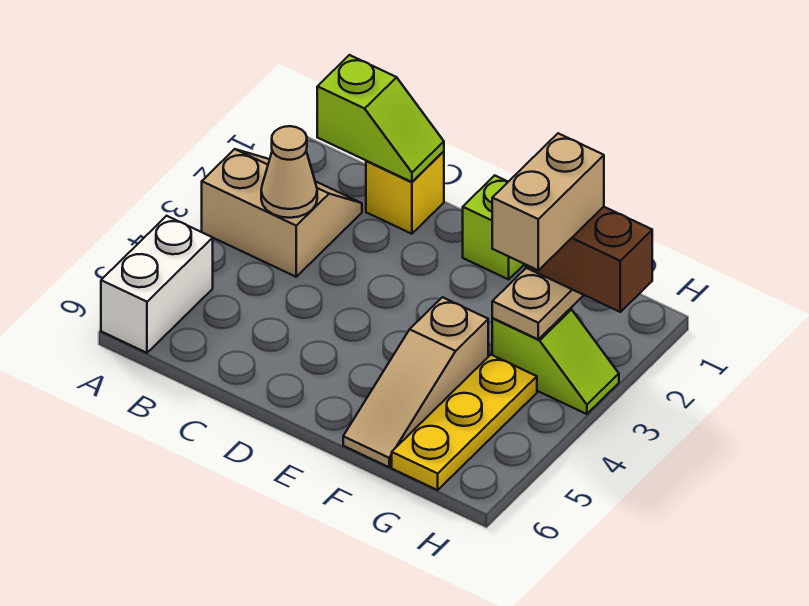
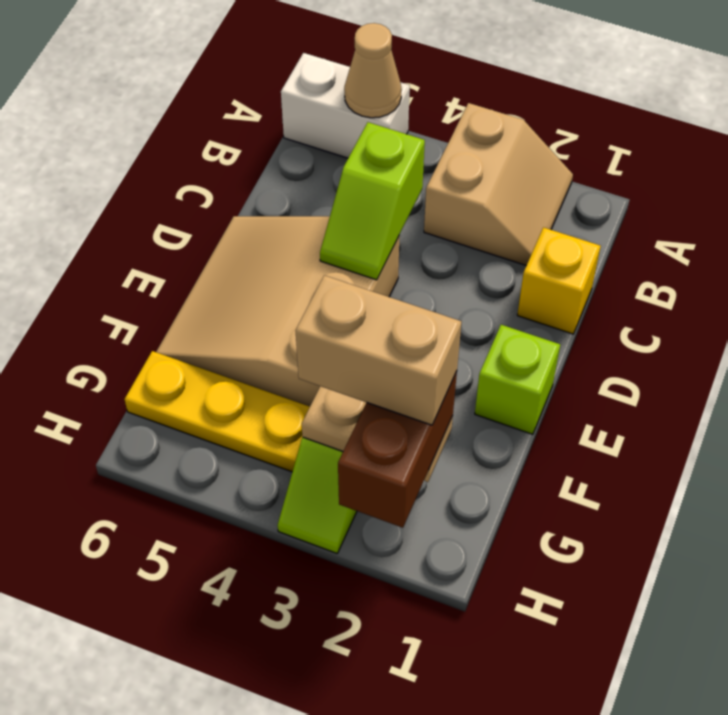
lime slope B1:C1 level 2 top B -> lime slope C4:D4 level 2 top C
tan cone B3 level 2 -> tan cone A5 level 2
tan slope F4:F6 level 1 top 4 -> tan slope D4:F6 level 1 top 4

